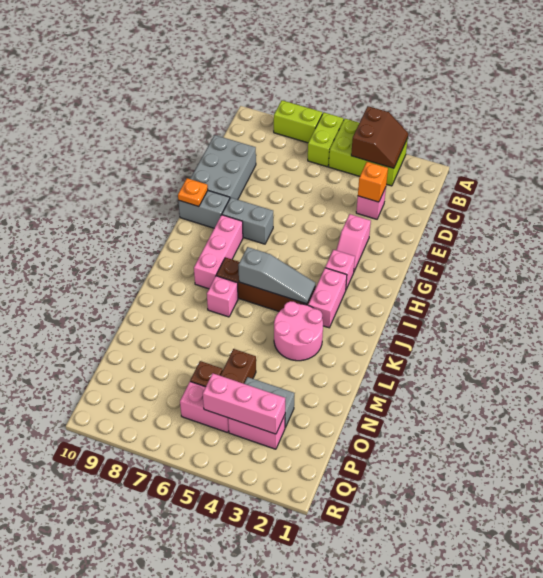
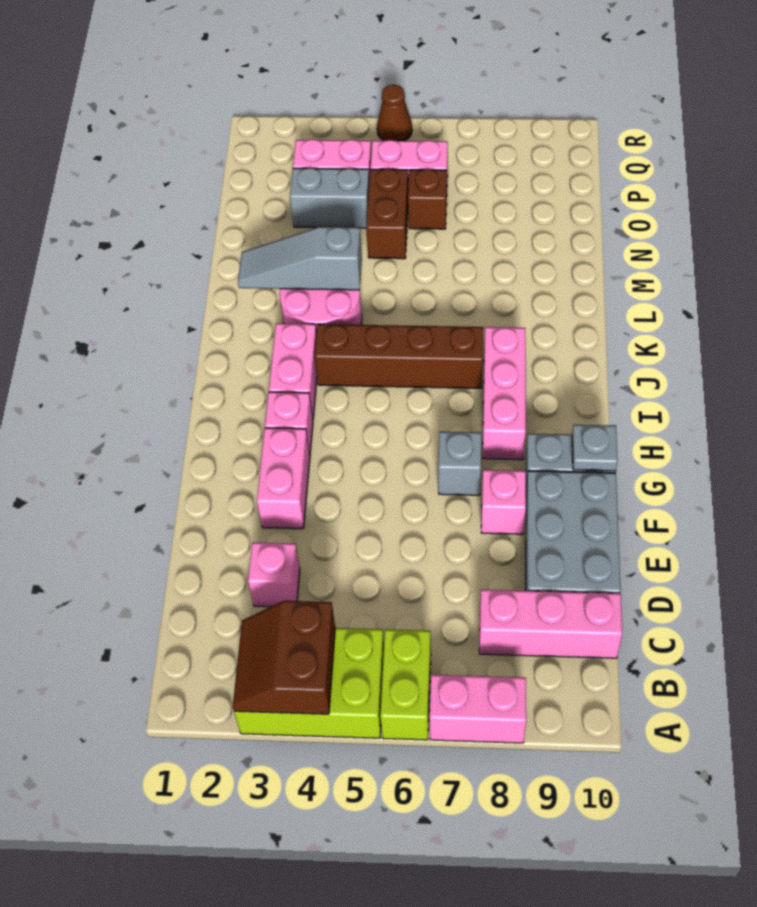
lime brick A7:A8 level 1 -> pink brick A7:A8 level 1
orange brick D3 level 2 -> none
pink slope F3:G3 level 1 top F -> pink brick F3:G3 level 1
grey brick G7:G8 level 1 -> grey brick G7 level 1
orange plate G10 level 2 -> grey plate G10 level 2
grey slope J4:J6 level 2 top 6 -> grey slope L2:L4 level 2 top 4
pink brick K7 level 1 -> pink brick F8 level 1
pink brick P3:P5 level 2 -> pink brick C8:C10 level 1
none -> brown cone R5 level 1

